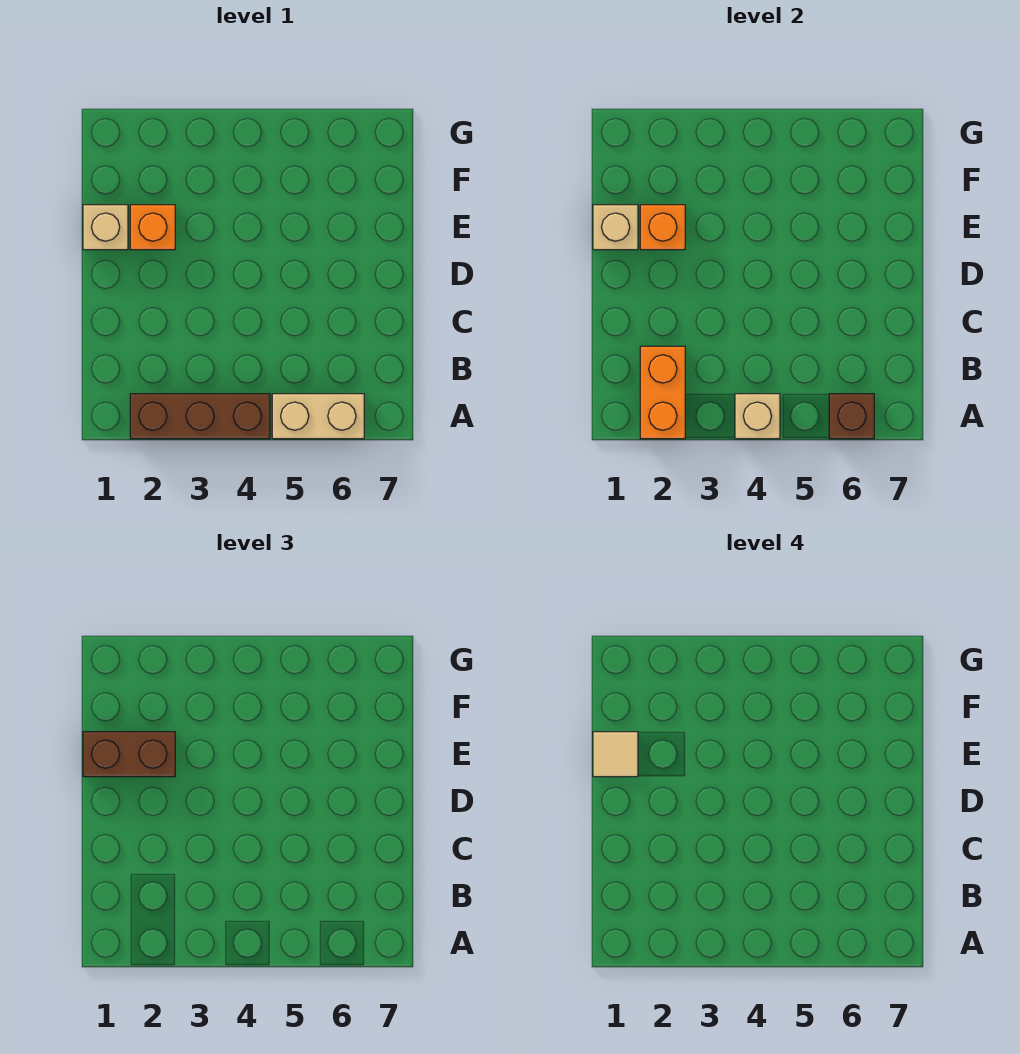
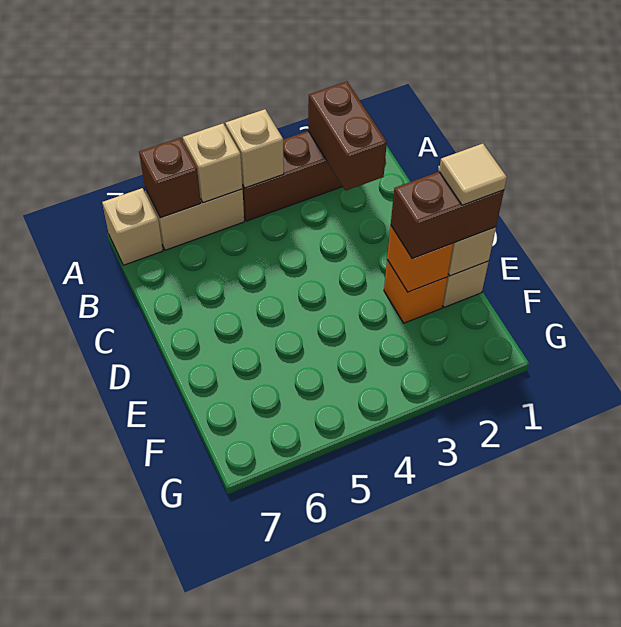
orange brick A2:B2 level 2 -> brown brick A2:B2 level 2
none -> tan brick A5 level 2
none -> tan brick A7 level 1

